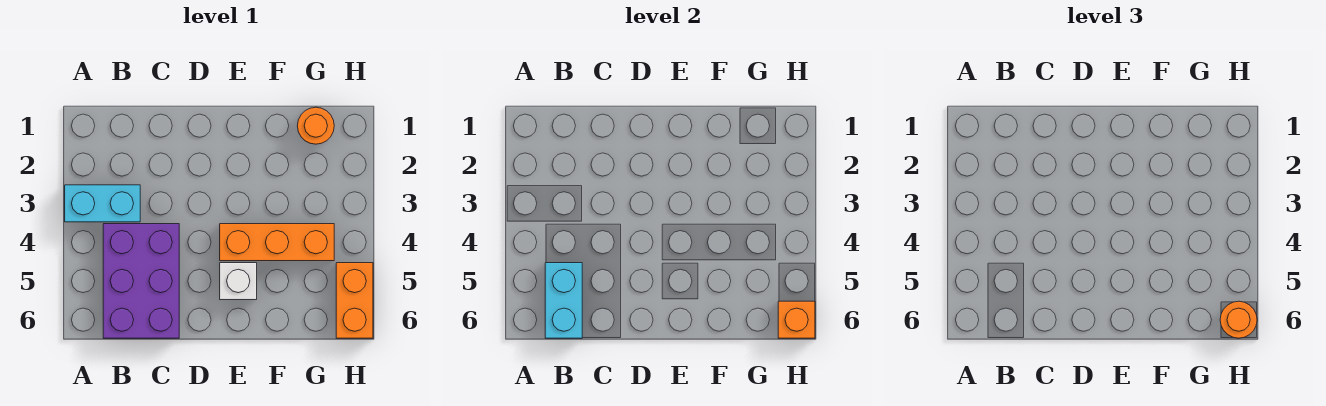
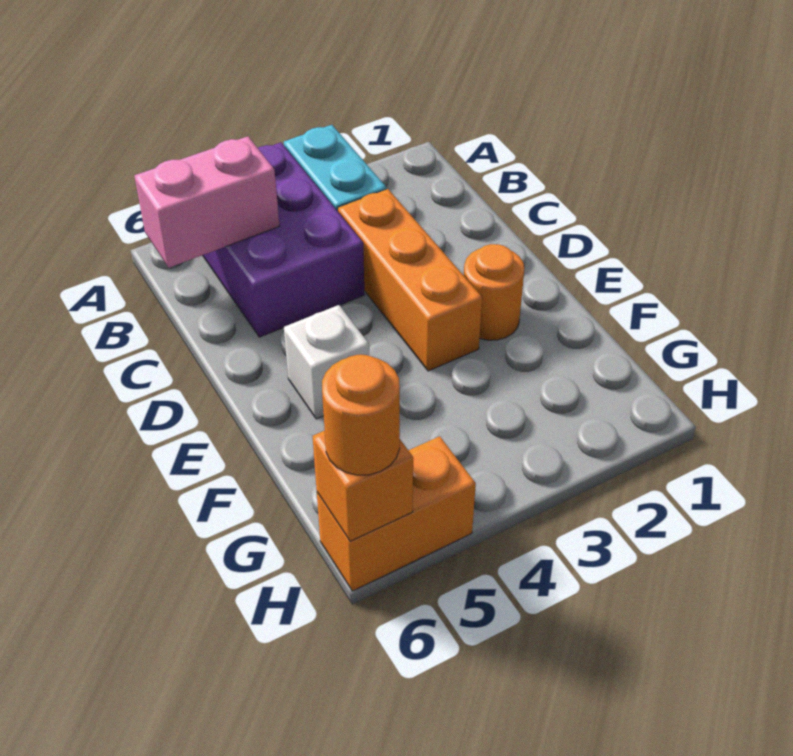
purple brick B4:C6 level 1 -> purple brick A4:C5 level 1
cyan brick B5:B6 level 2 -> pink brick B5:B6 level 2
orange brick E4:G4 level 1 -> orange brick C3:E3 level 1
orange round brick G1 level 1 -> orange round brick E2 level 1

